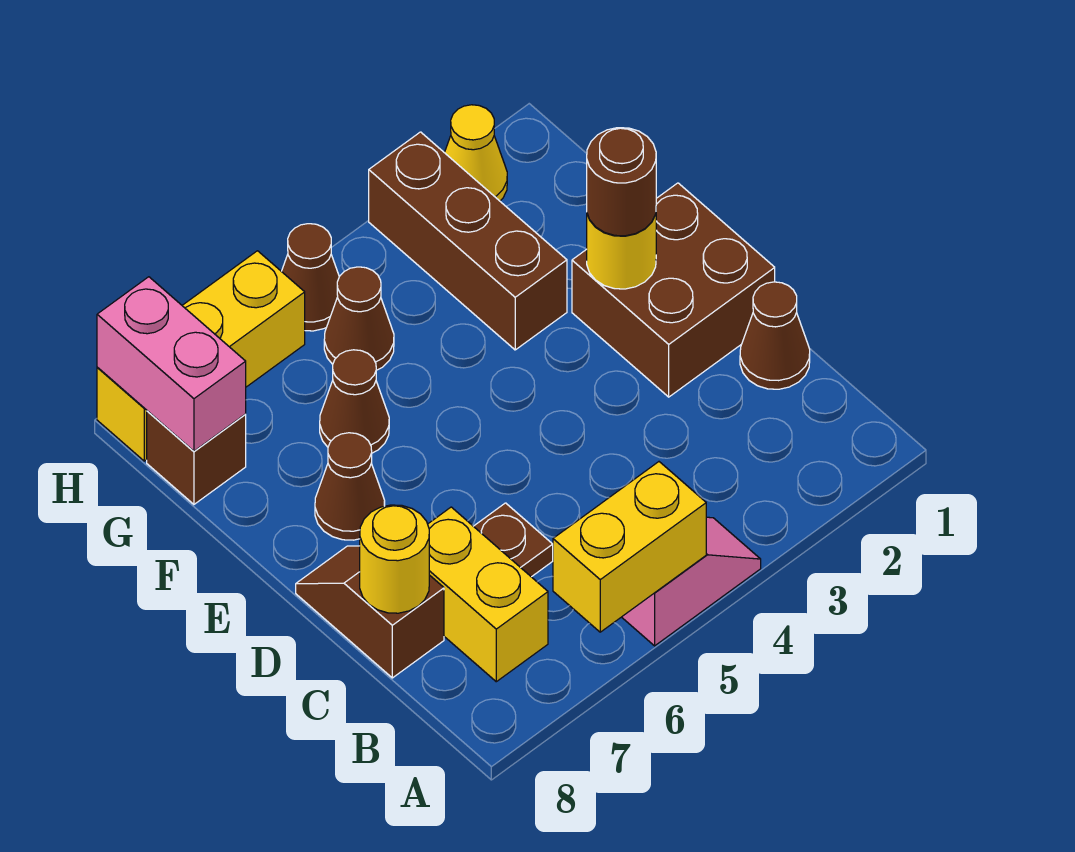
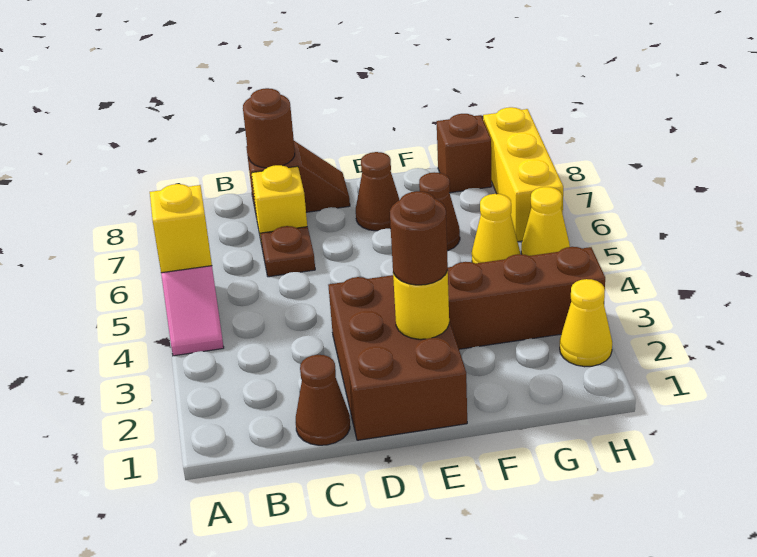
yellow brick A5:A6 level 2 -> yellow brick A5 level 2
yellow brick B7:C7 level 1 -> yellow brick C7 level 1
yellow round brick C8 level 2 -> brown round brick C8 level 2
brown brick D1:E2 level 1 -> brown brick D1:E3 level 1
brown cone G5 level 1 -> yellow cone G5 level 1
pink brick G8:H8 level 2 -> none
brown cone H5 level 1 -> yellow cone H5 level 1

